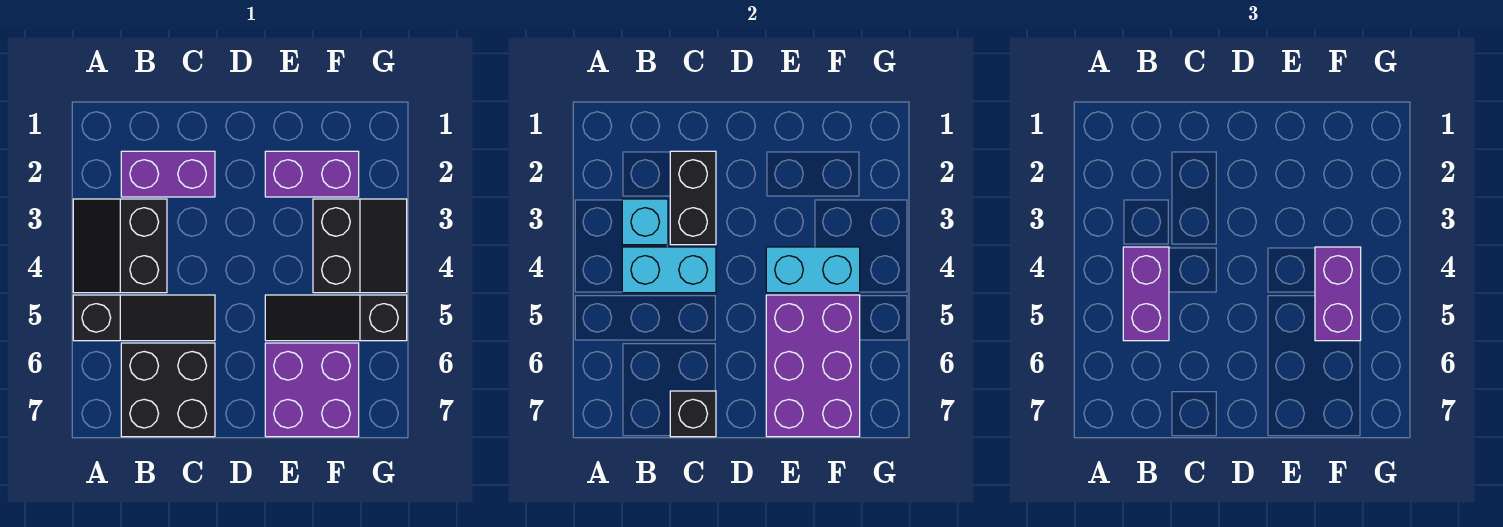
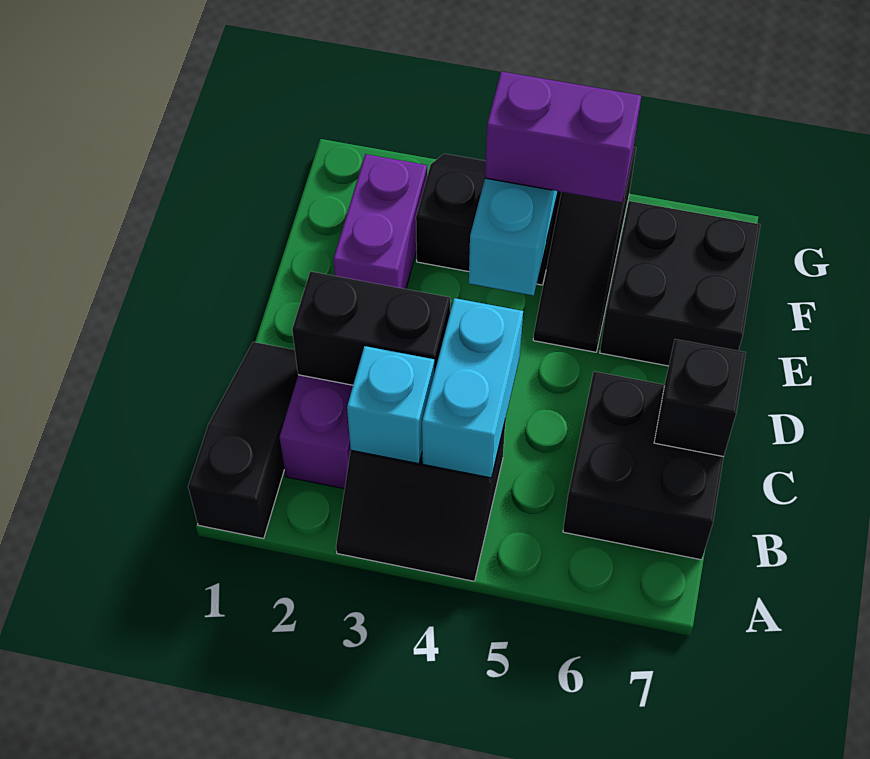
black slope A5:C5 level 1 top A -> black slope A1:C1 level 1 top A
purple brick B4:B5 level 3 -> none
purple brick E5:F7 level 2 -> none
purple brick E6:F7 level 1 -> black brick E6:F7 level 1

